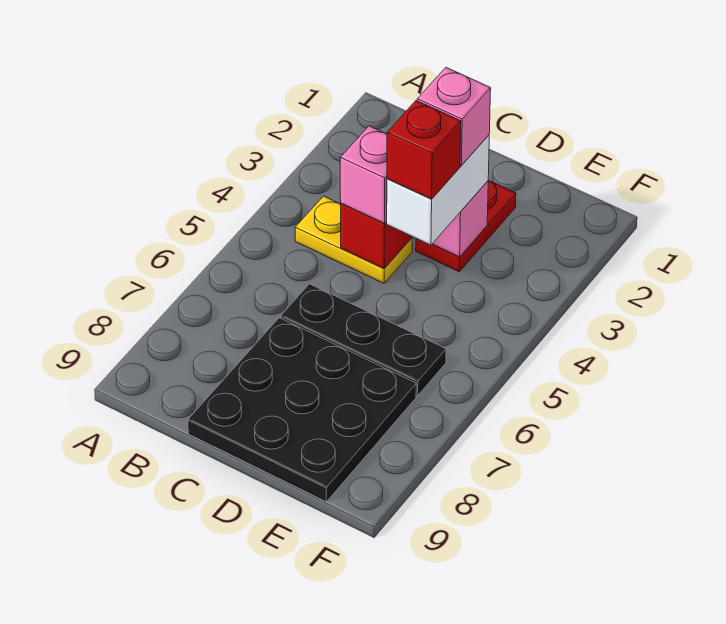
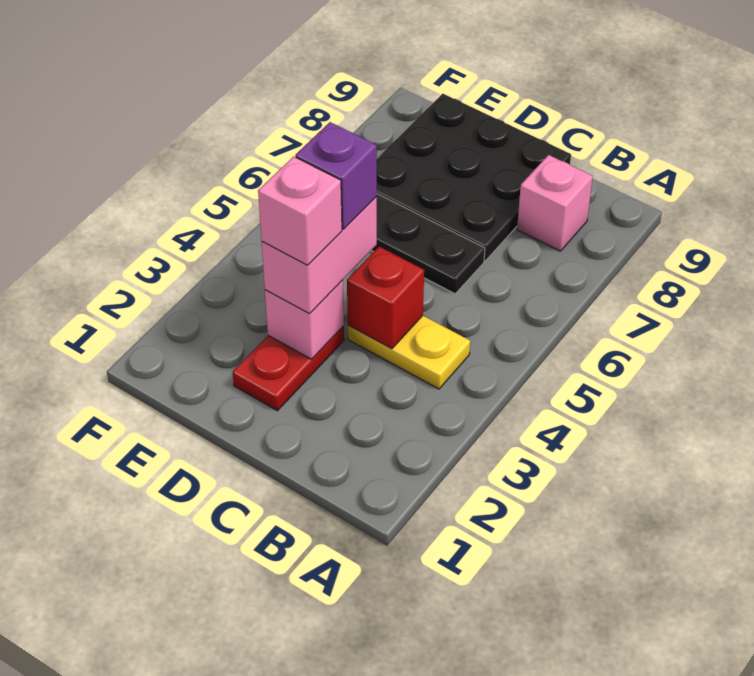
pink brick C4 level 3 -> pink brick B8 level 1
white brick D3:D4 level 3 -> pink brick D3:D4 level 3
red brick D4 level 4 -> purple brick D4 level 4

